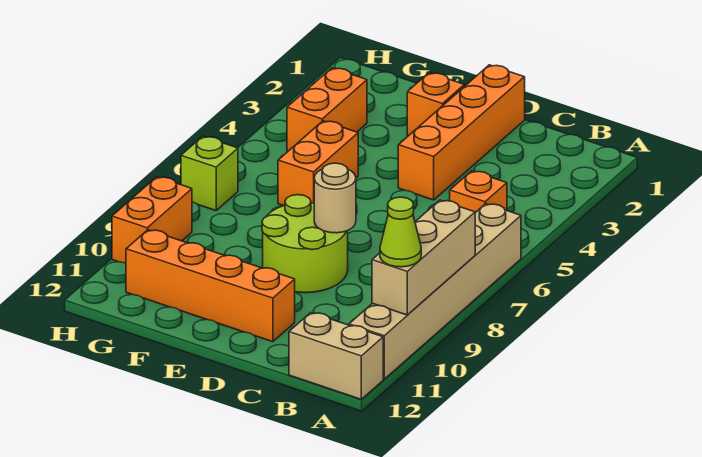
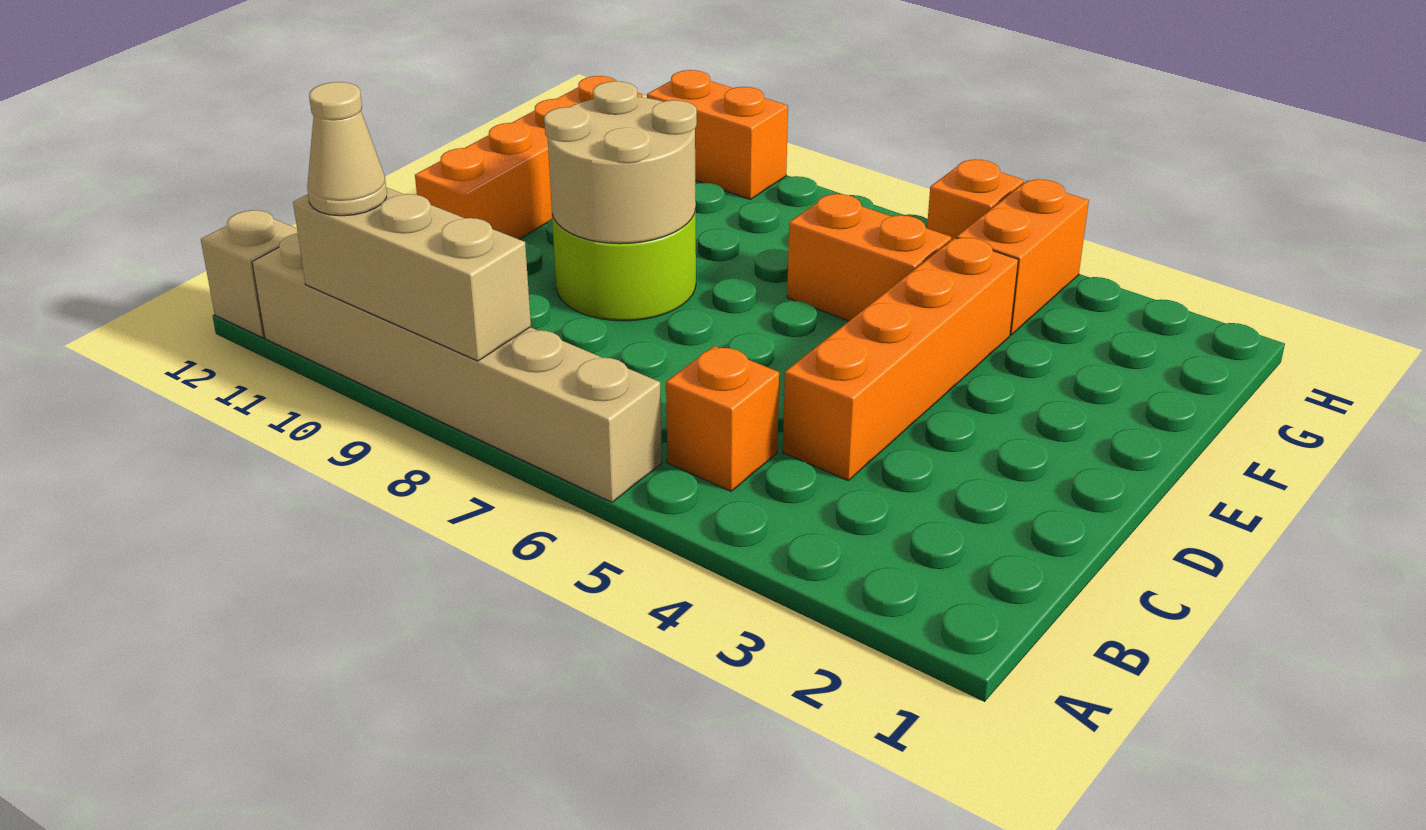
lime cone A10 level 3 -> tan cone A10 level 3
tan brick A12:B12 level 1 -> tan brick A12 level 1
orange brick D1:D4 level 1 -> orange brick C4:F4 level 1
tan round brick D8 level 2 -> tan round brick D8:E9 level 2
orange brick E2 level 1 -> orange brick H5 level 1
orange brick G3:G4 level 1 -> orange brick G4:H4 level 1
lime brick H7 level 1 -> none

